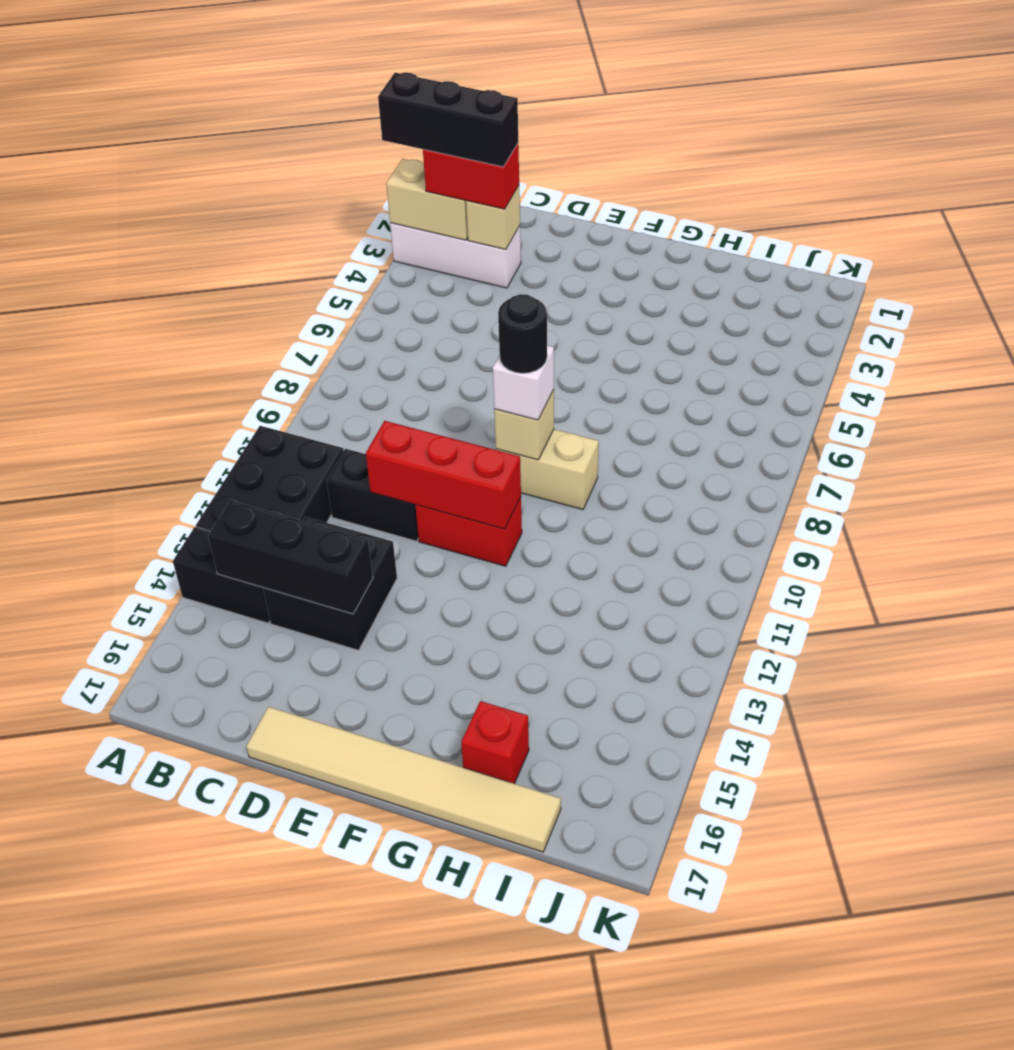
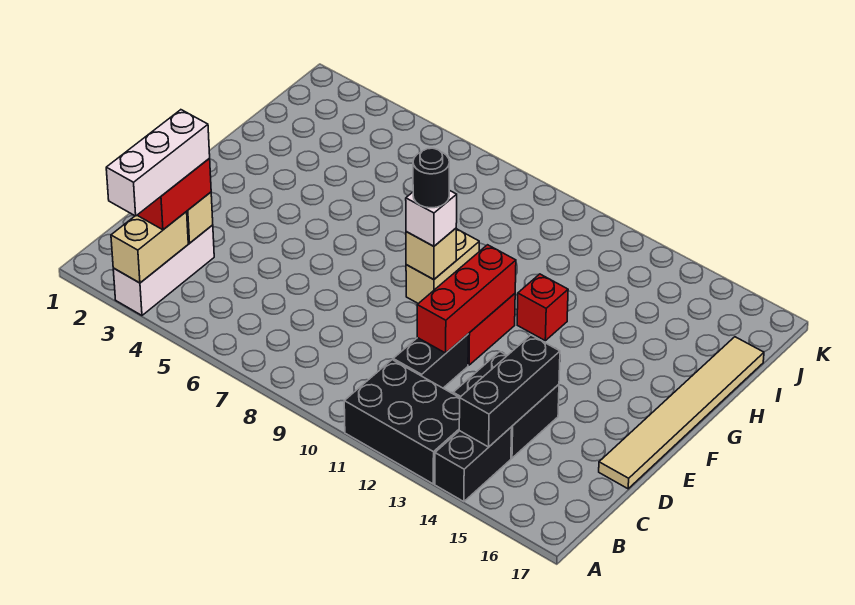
black brick A3:C3 level 4 -> white brick A3:C3 level 4
red brick H16 level 1 -> red brick G12 level 1

